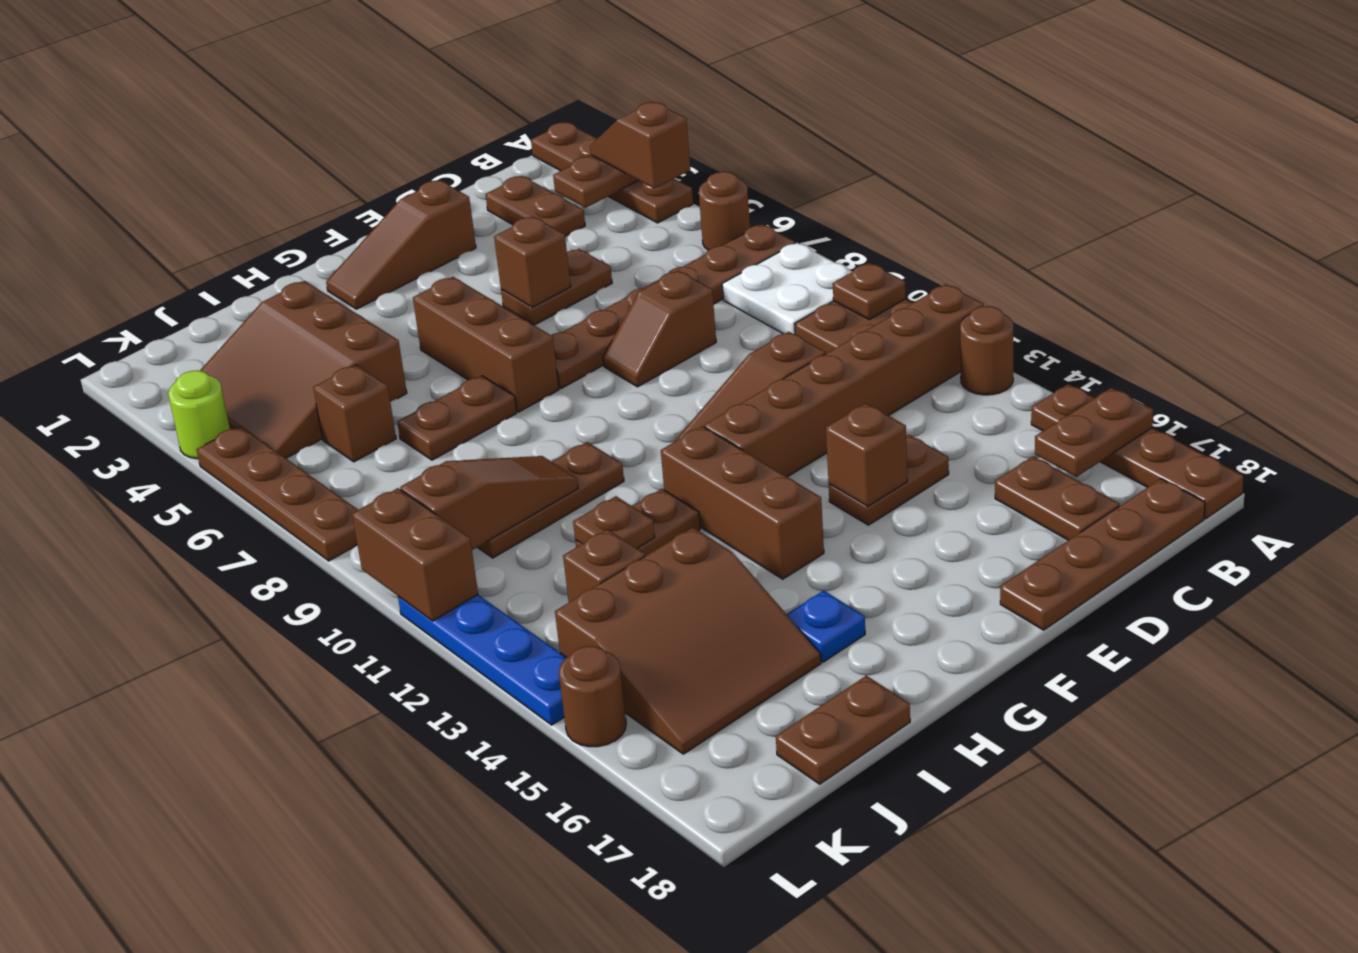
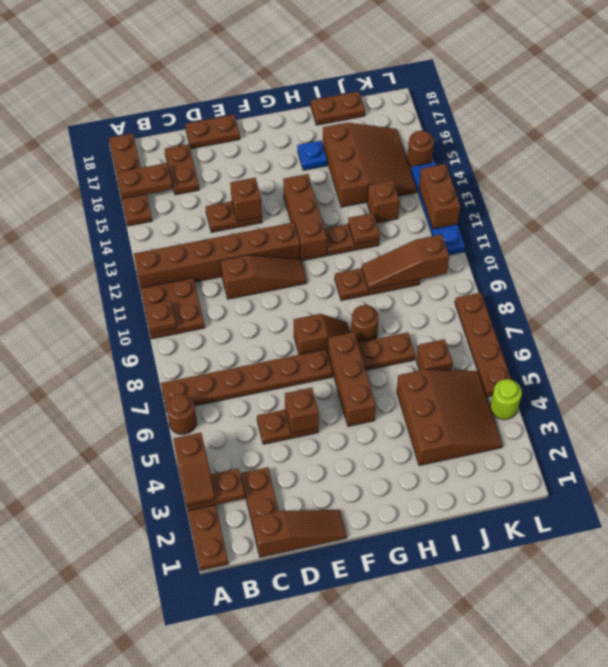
white plate A8:B9 level 1 -> none
brown round brick A13 level 1 -> brown round brick H8 level 1
brown plate B18:E18 level 1 -> brown plate D18:E18 level 1
brown slope D8:E8 level 1 top D -> brown slope F8:G8 level 1 top F
brown slope E2:G2 level 1 top E -> brown slope C1:E1 level 1 top C
brown slope I14:K16 level 1 top 14 -> brown slope I14:K16 level 1 top I
brown brick L10:L11 level 2 -> brown brick L12:L13 level 2

